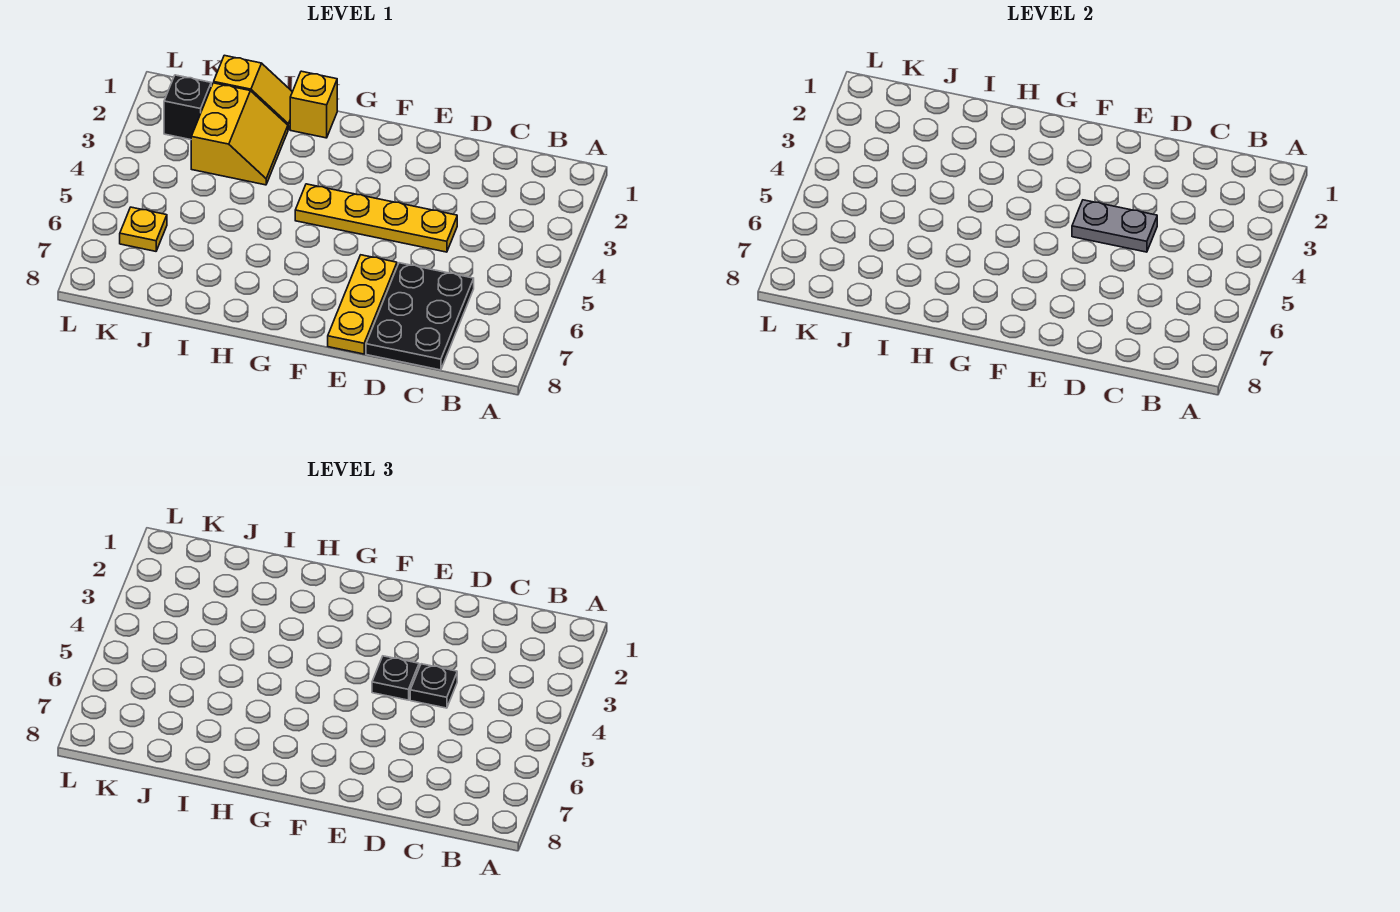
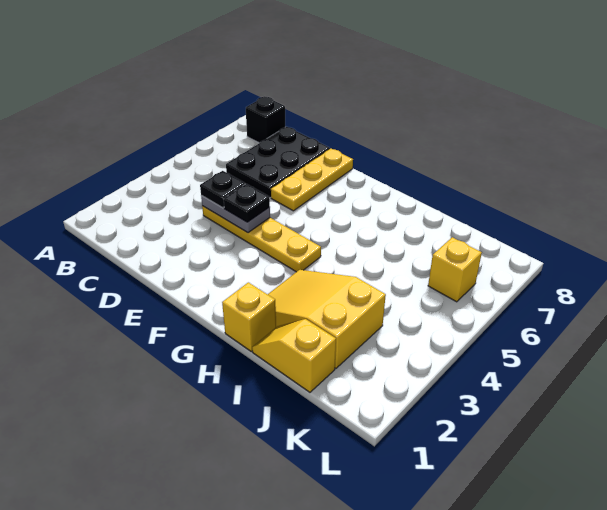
yellow slope I2:J3 level 1 top J -> yellow slope H2:J3 level 1 top J
black brick K2 level 1 -> black brick B8 level 1
yellow plate K6 level 1 -> yellow brick K6 level 1

